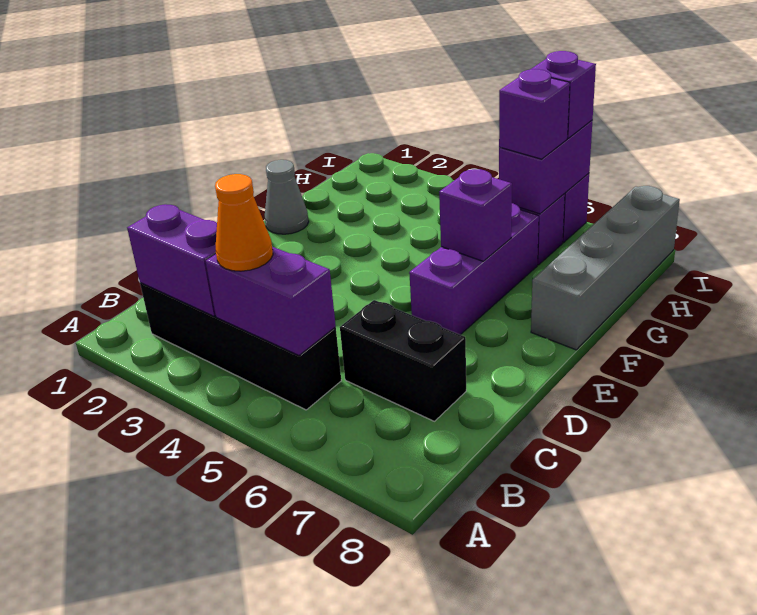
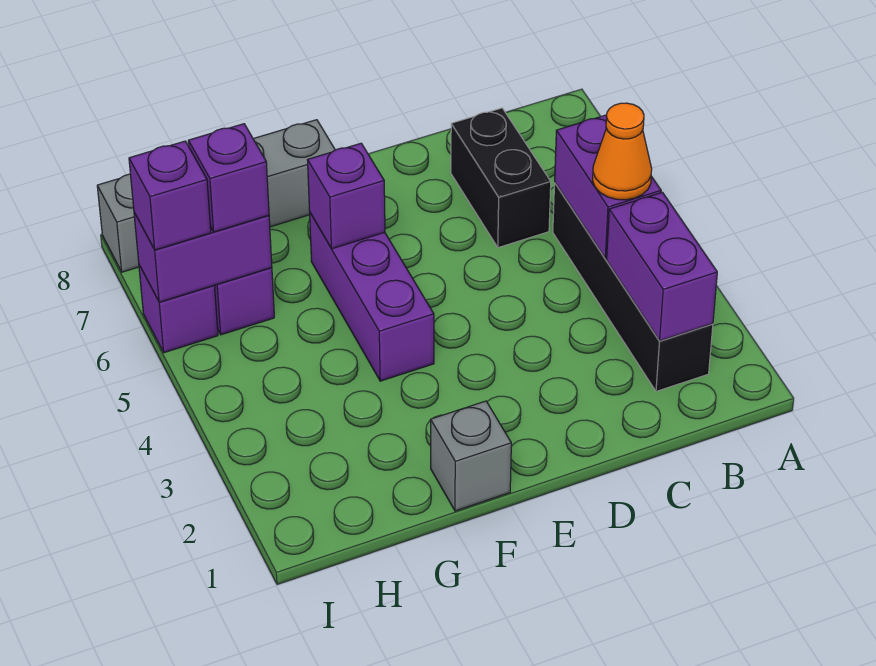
purple brick E6:G6 level 1 -> purple brick F4:F6 level 1
grey cone F1 level 1 -> grey brick F1 level 1

